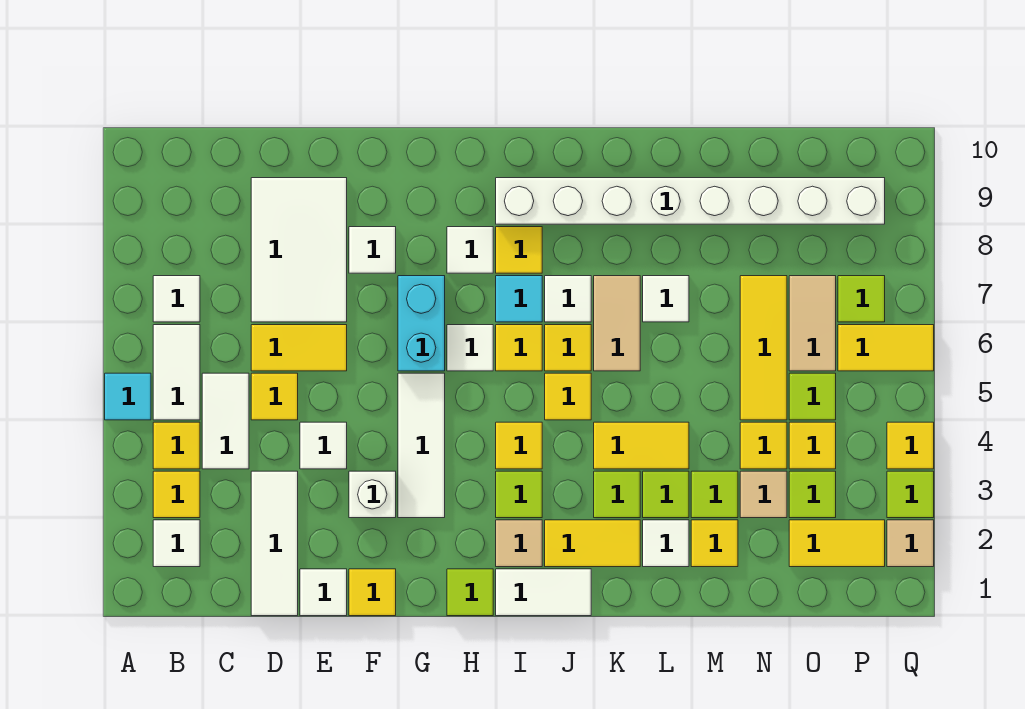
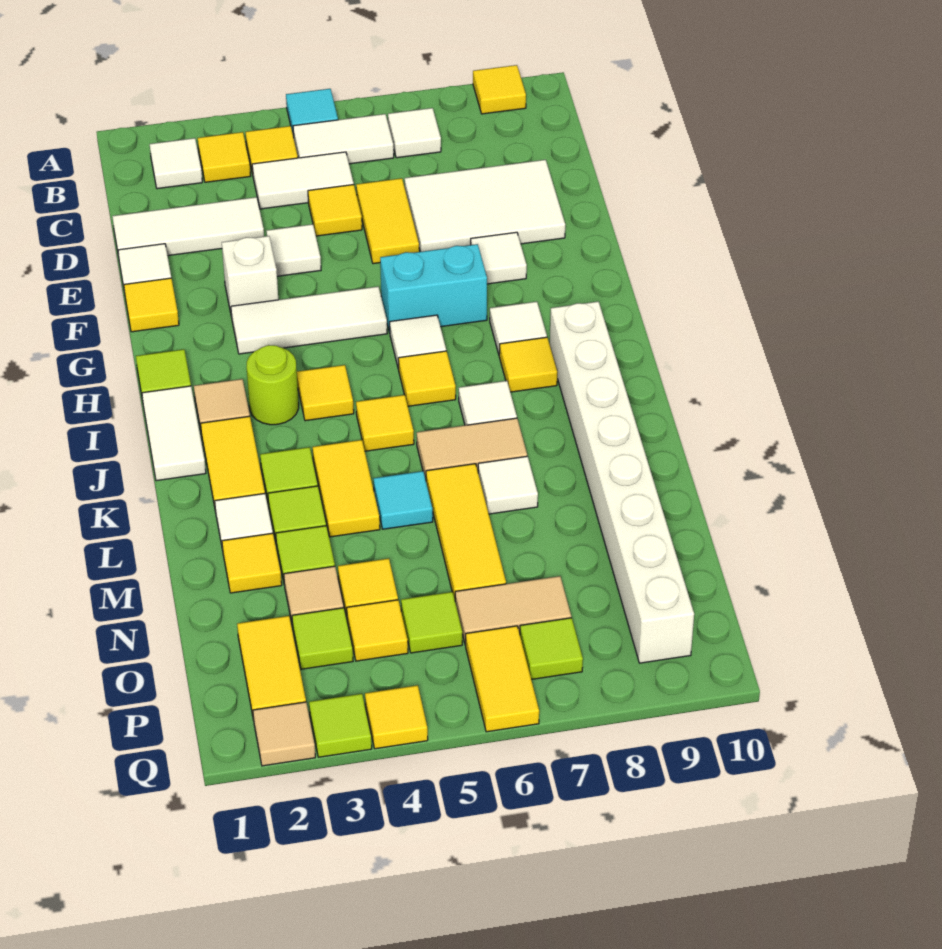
lime tile I3 level 1 -> lime round brick I3 level 1
cyan tile I7 level 1 -> cyan tile L5 level 1
yellow tile J6 level 1 -> yellow tile A9 level 1
yellow tile N5:N7 level 1 -> yellow tile L6:N6 level 1

